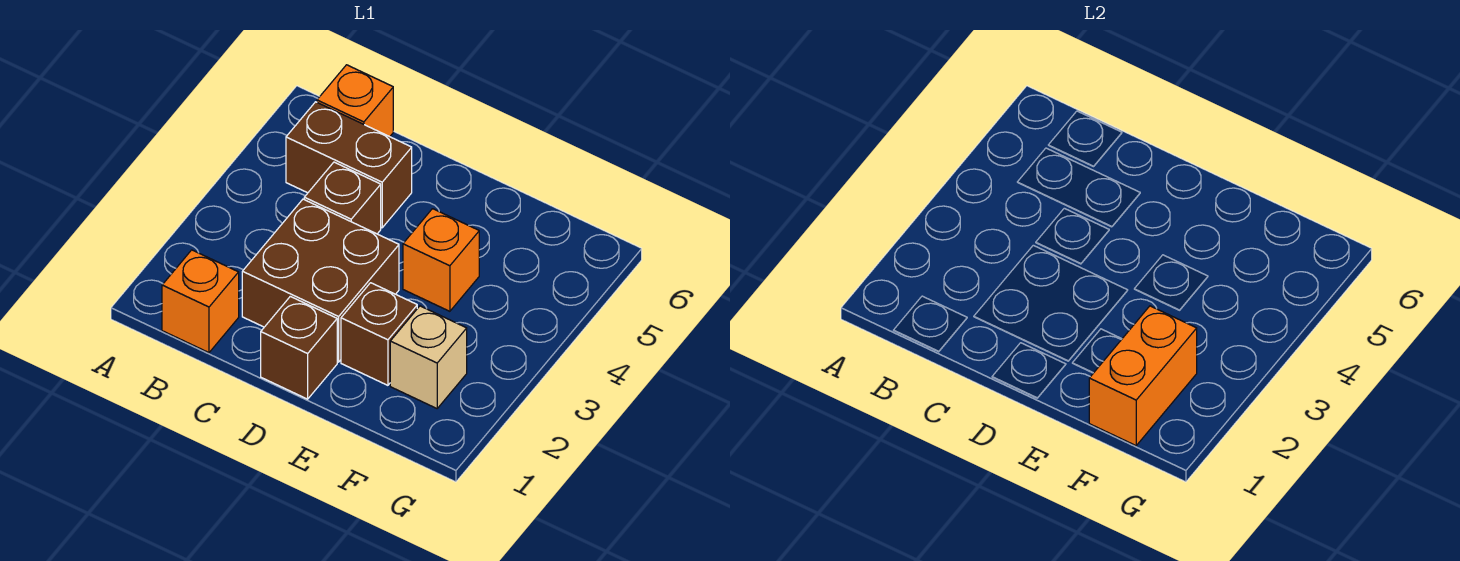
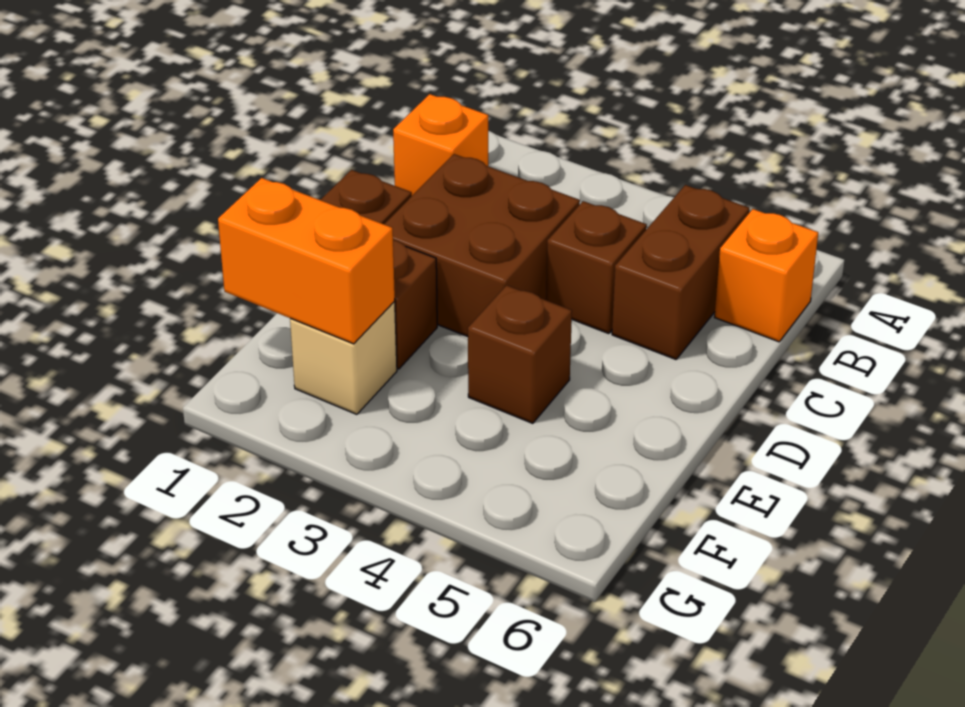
orange brick E4 level 1 -> brown brick E4 level 1

